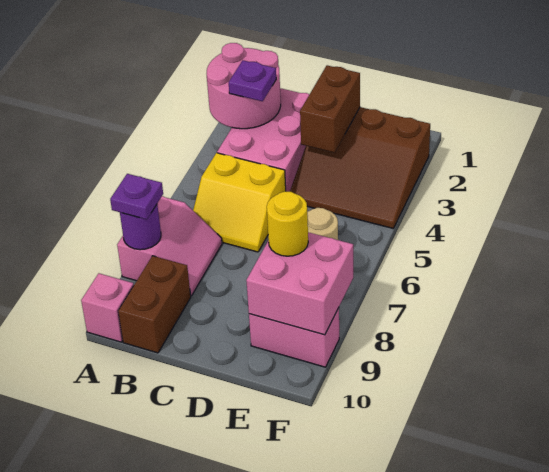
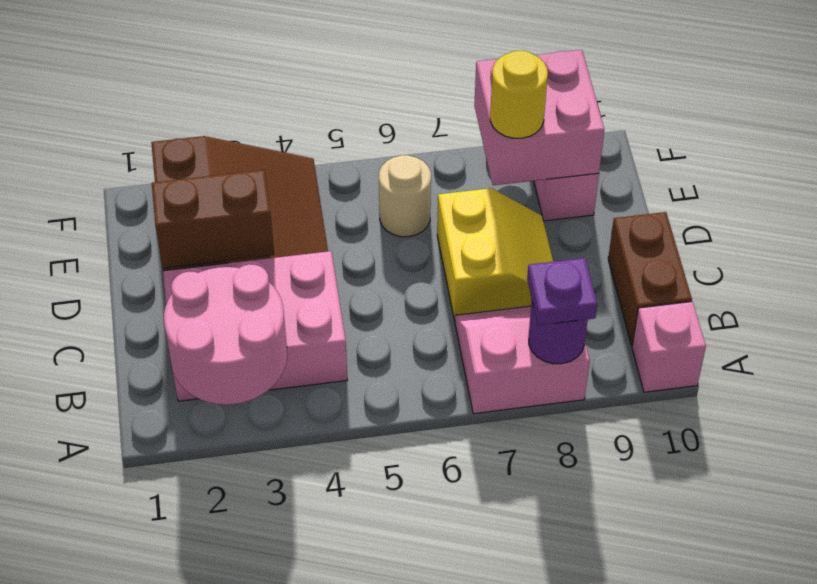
purple plate B3 level 3 -> none
yellow slope B5:C6 level 1 top 5 -> yellow slope C7:D8 level 1 top 7
brown brick B9:B10 level 1 -> brown brick B10:C10 level 1

